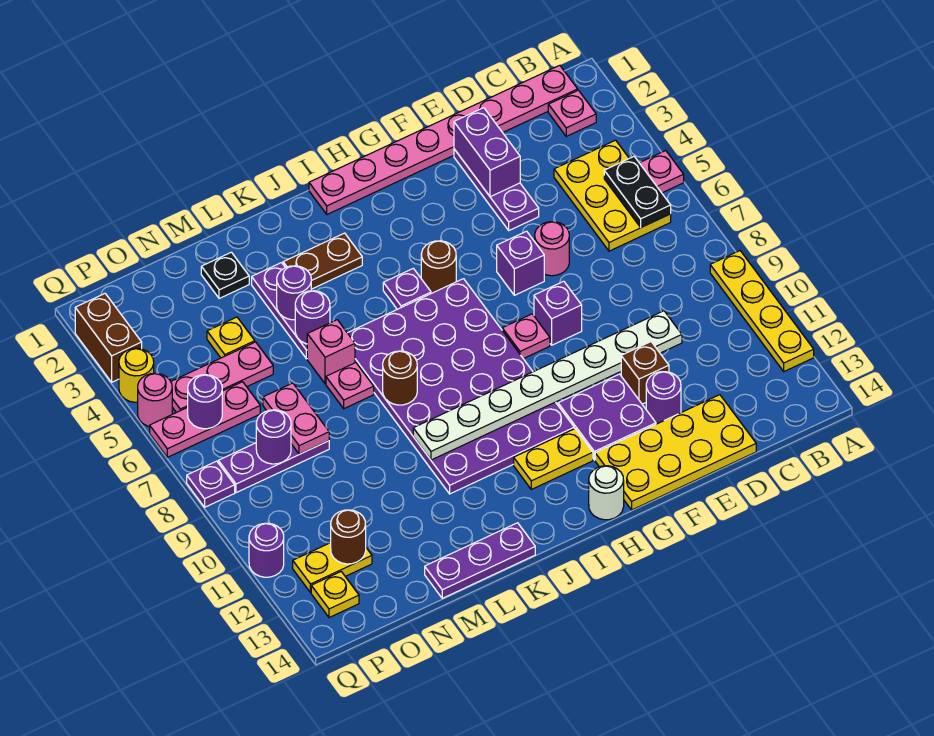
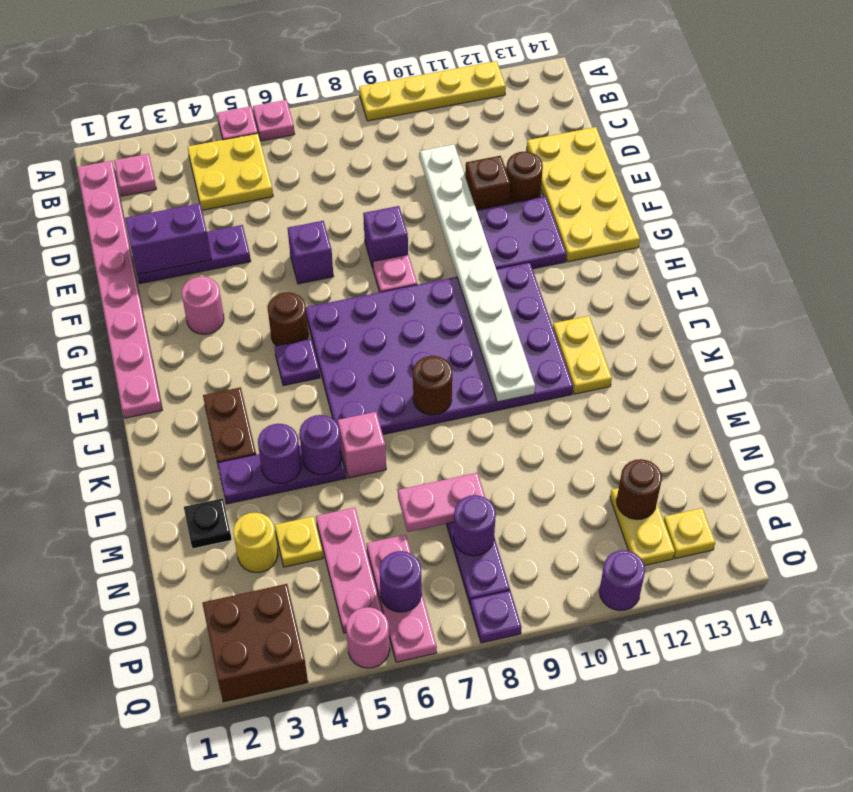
yellow plate B4:C6 level 1 -> yellow plate B4:C5 level 1
black plate B5:B6 level 2 -> none
pink round brick E6 level 1 -> pink round brick G3 level 1
purple round brick E12 level 1 -> brown round brick E12 level 1
yellow plate H12:I12 level 1 -> yellow plate J12:K12 level 1
white round brick H14 level 1 -> none
purple plate K14:M14 level 1 -> none
pink plate L7 level 1 -> pink plate A6 level 1
brown brick Q2:Q3 level 1 -> brown brick P2:Q3 level 1
yellow round brick Q4 level 1 -> yellow round brick N3 level 1

